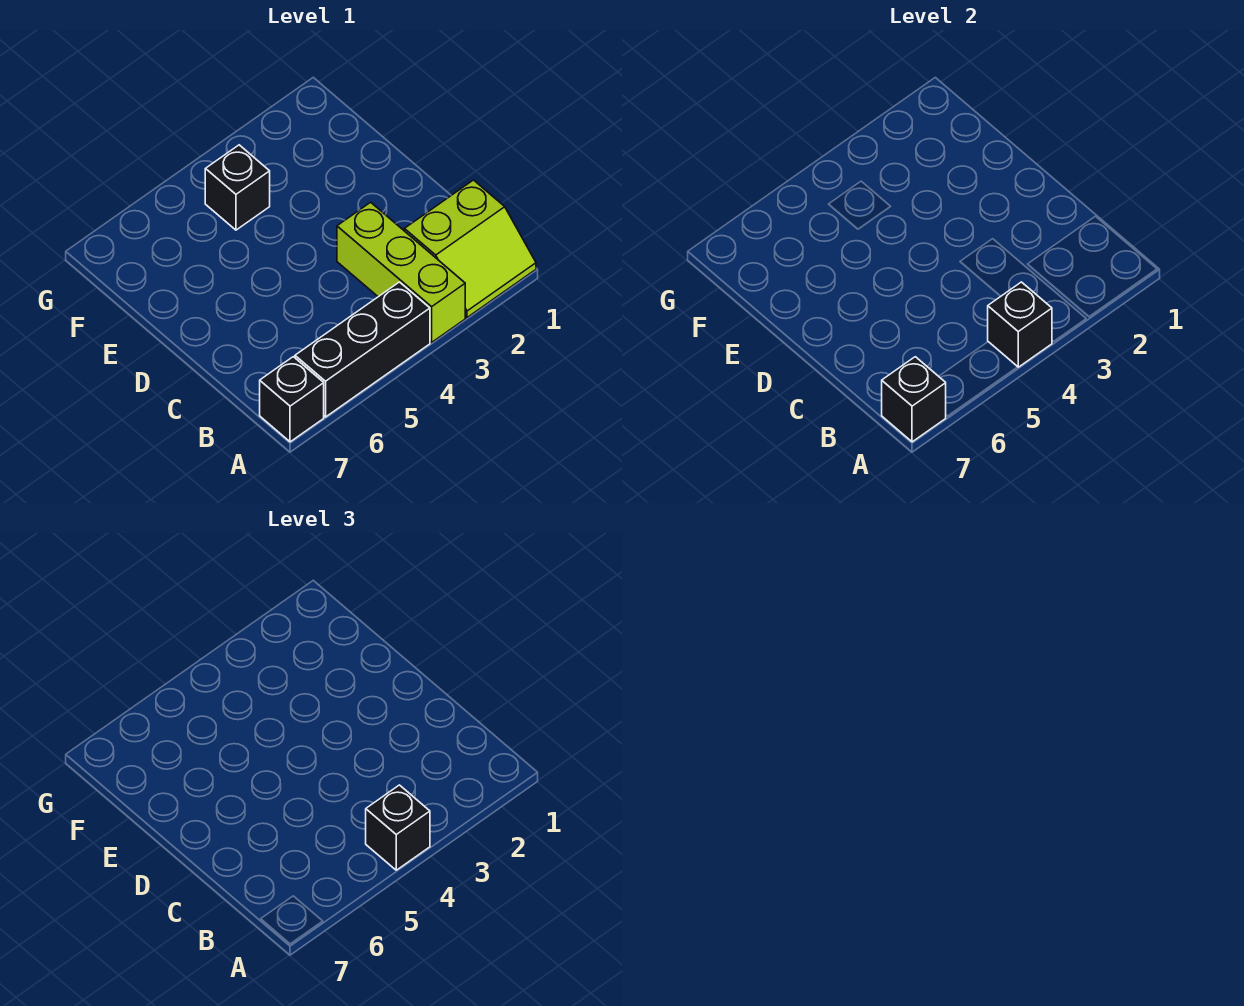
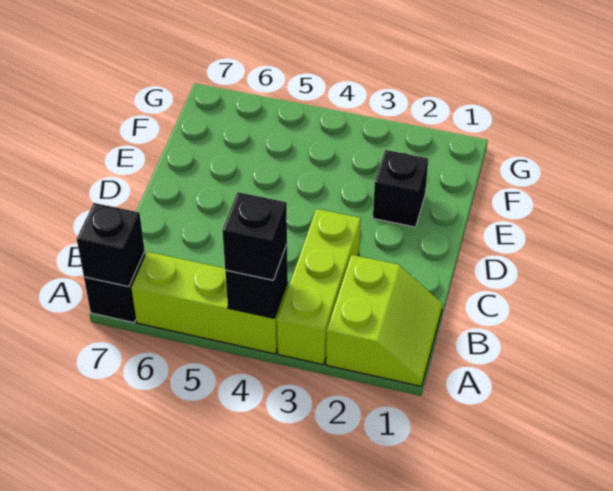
lime slope A1:B2 level 1 top B -> lime slope A1:B2 level 1 top 2
black brick A4:A6 level 1 -> lime brick A4:A6 level 1
black brick F4 level 1 -> black brick E2 level 1

